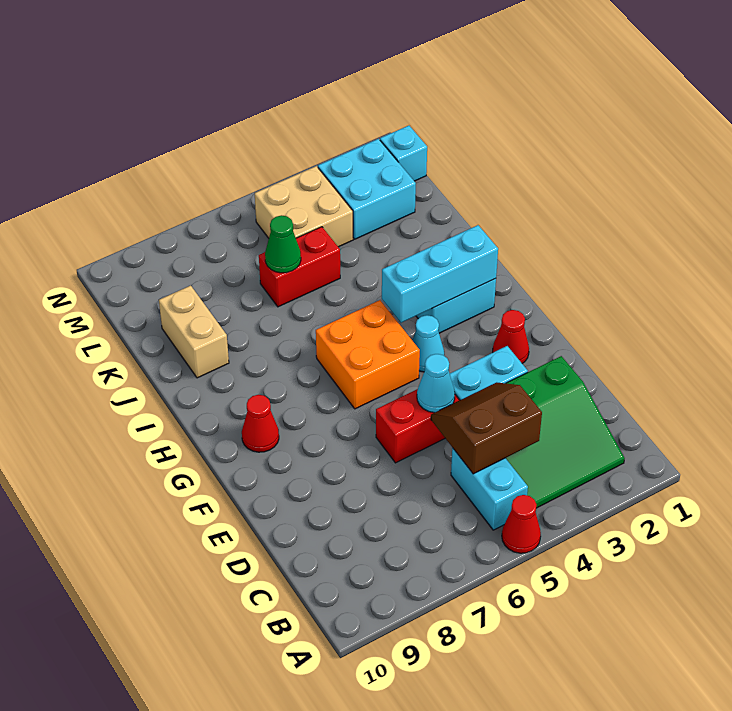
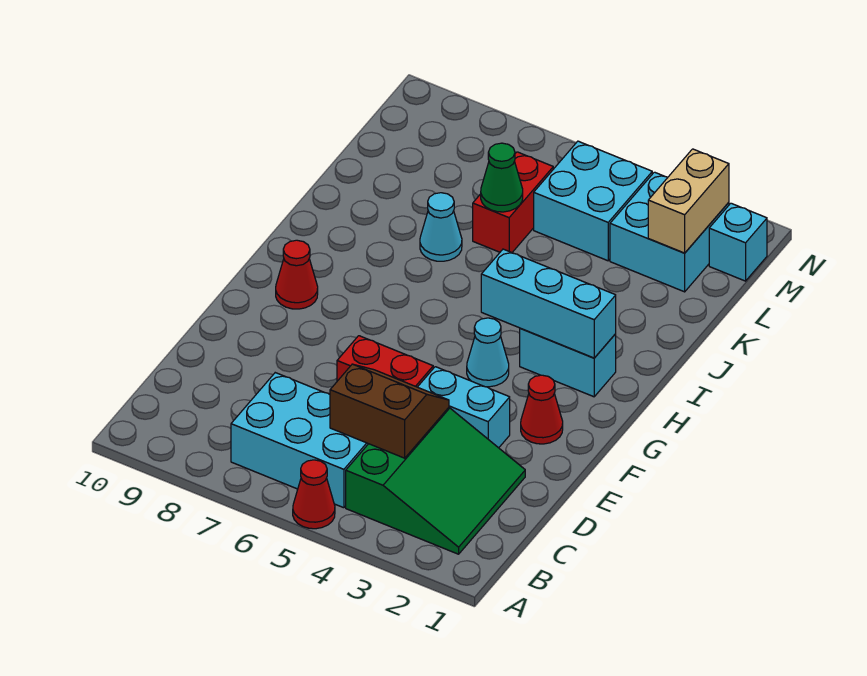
green slope B2:D4 level 1 top D -> green slope B2:D4 level 1 top 4
cyan brick B5:C5 level 1 -> cyan brick B5:C7 level 1
cyan cone E5 level 2 -> cyan cone J7 level 1
orange brick G5:H6 level 1 -> none
tan brick J9:K9 level 1 -> tan brick L2:M2 level 2
red brick K5:K6 level 1 -> red brick K6:L6 level 1
tan brick L4:M5 level 1 -> cyan brick L4:M5 level 1

